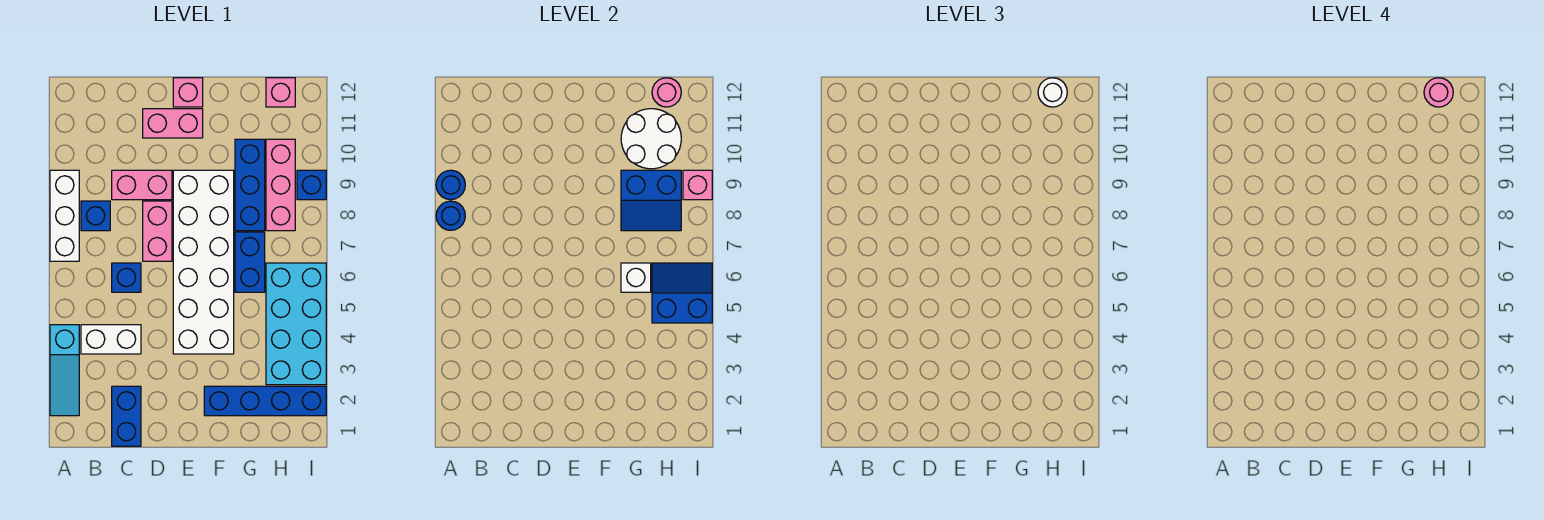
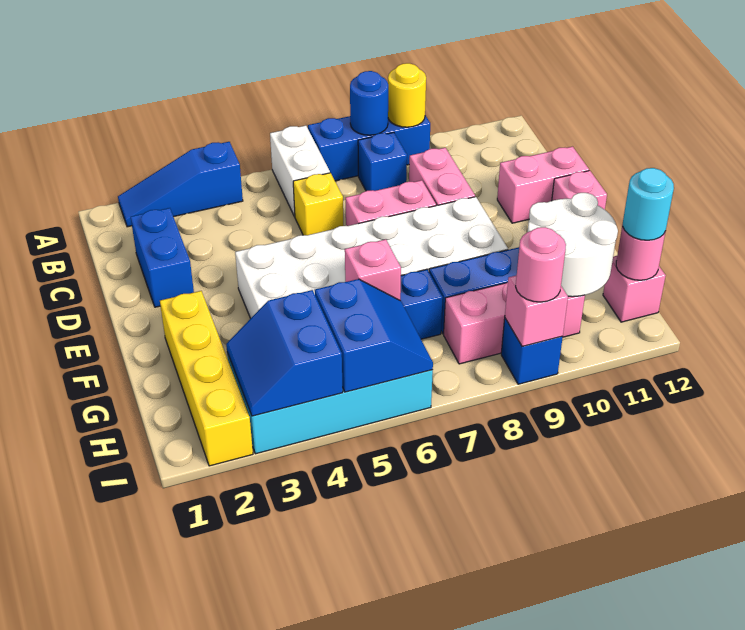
cyan slope A2:A4 level 1 top 4 -> blue slope A2:A4 level 1 top 4
white brick A7:A9 level 1 -> blue brick A7:A9 level 1
blue round brick A9 level 2 -> yellow round brick A9 level 2
white brick B4:C4 level 1 -> white brick A6:B6 level 1
blue brick C1:C2 level 1 -> blue brick C2:D2 level 1
blue brick C6 level 1 -> yellow brick C6 level 1
pink brick D11:E11 level 1 -> pink brick D11:D12 level 1
blue brick F2:I2 level 1 -> yellow brick F2:I2 level 1
white brick G6 level 2 -> pink brick G6 level 2
blue slope G8:H9 level 2 top 9 -> blue slope H3:I4 level 2 top 4
white round brick H12 level 3 -> cyan round brick H12 level 3
pink round brick H12 level 4 -> pink round brick I9 level 3

